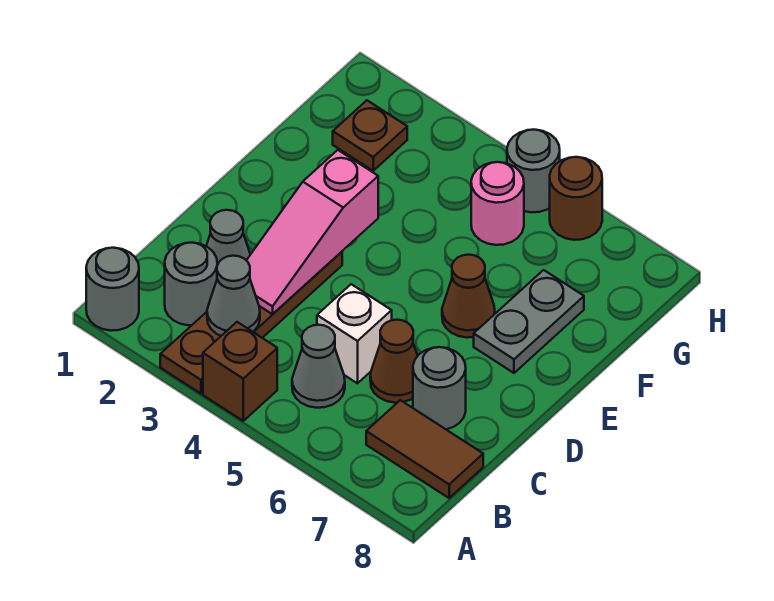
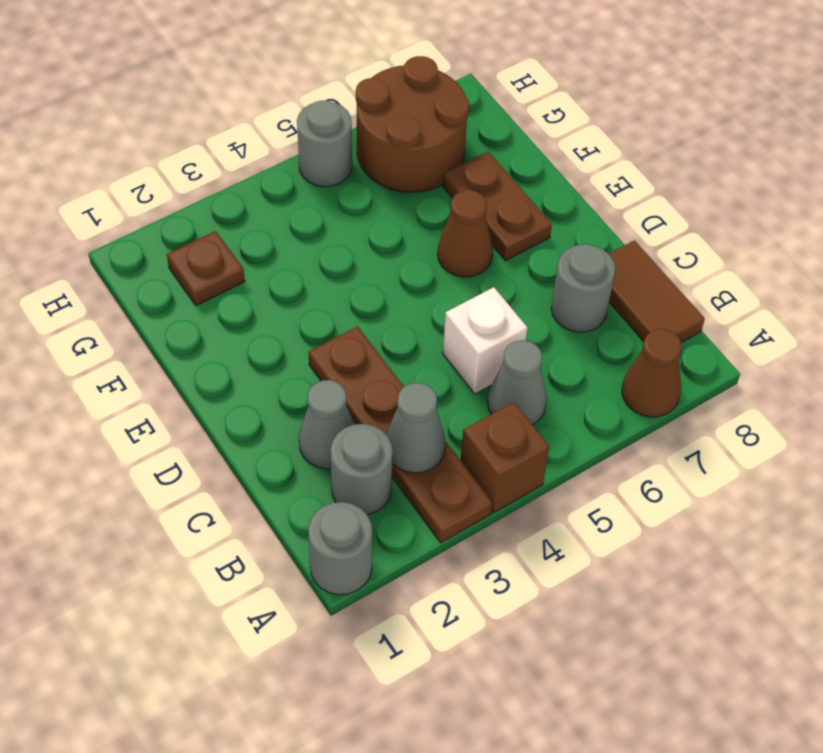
brown tile B7:B8 level 1 -> brown tile B8:C8 level 1
pink slope C3:E3 level 2 top E -> none
brown cone C6 level 1 -> brown cone A7 level 1
grey plate E7:F7 level 1 -> brown plate E7:F7 level 1
pink round brick G5 level 1 -> none
brown round brick H6 level 1 -> brown round brick G6:H7 level 1

